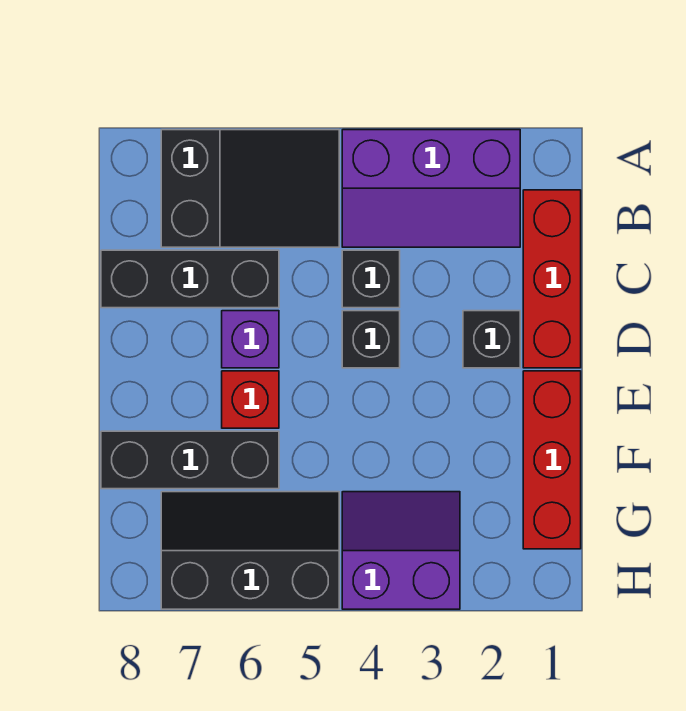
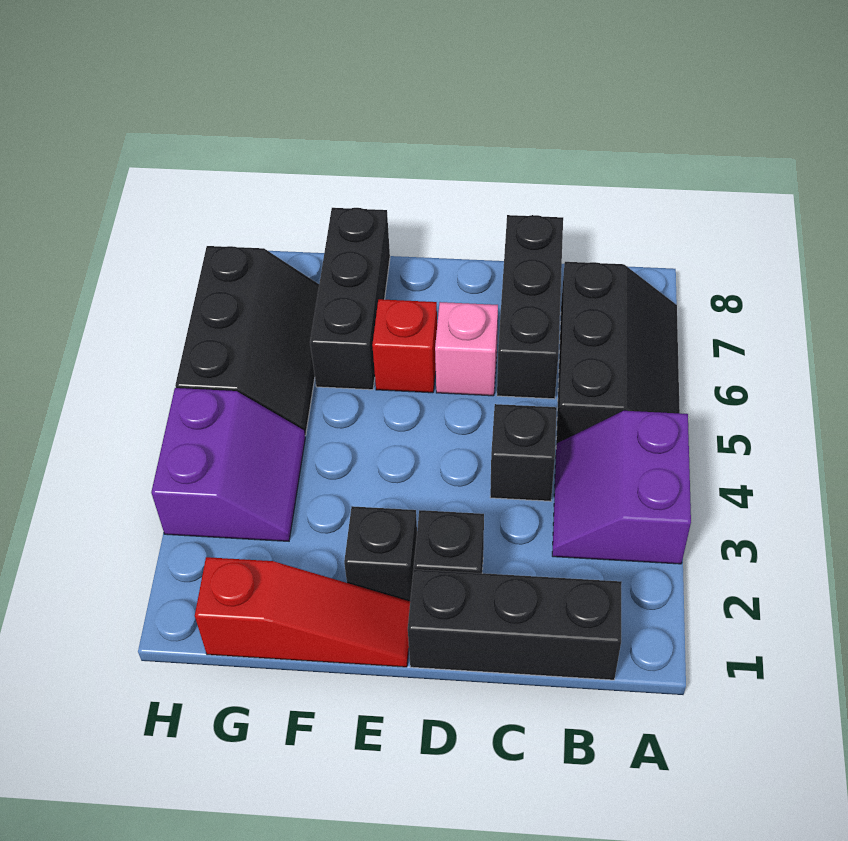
purple slope A2:B4 level 1 top A -> purple slope A3:B4 level 1 top A
black slope A5:B7 level 1 top 7 -> black slope A5:B7 level 1 top B
red brick B1:D1 level 1 -> black brick B1:D1 level 1
black brick D4 level 1 -> black brick E2 level 1
purple brick D6 level 1 -> pink brick D6 level 1
red brick E1:G1 level 1 -> red slope E1:G1 level 1 top G

